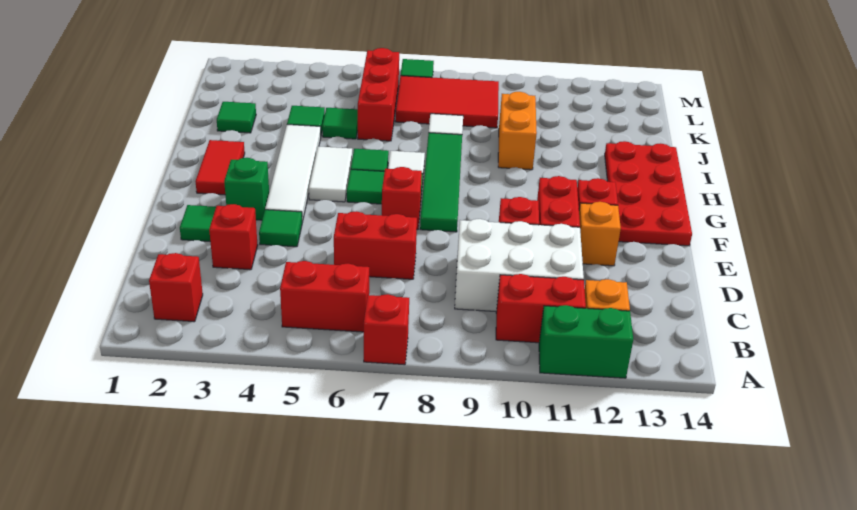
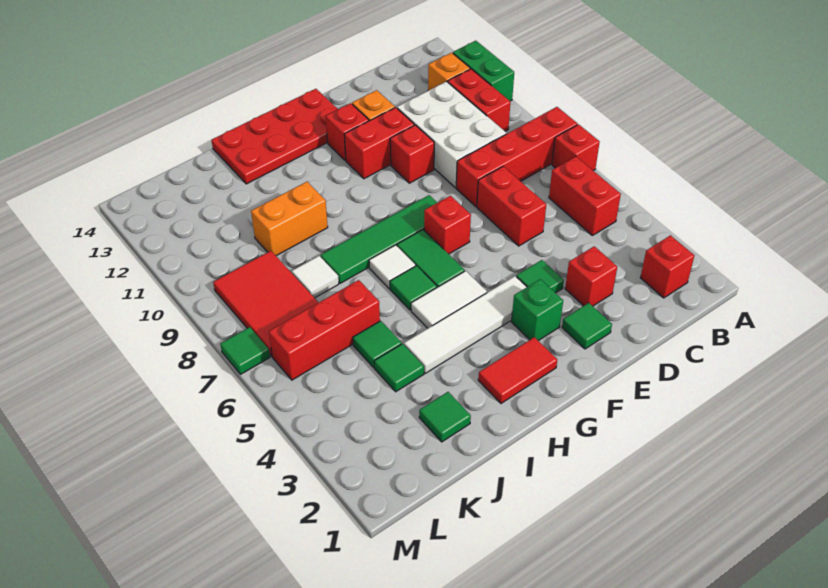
none -> red brick A8:D8 level 1

